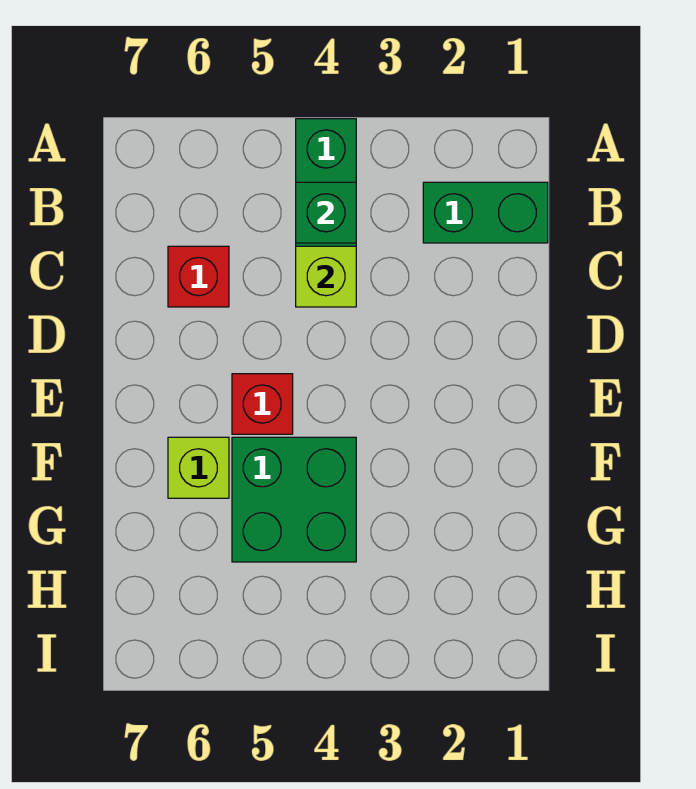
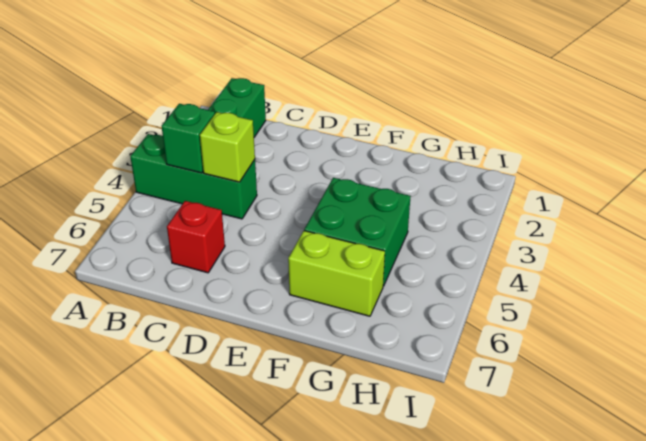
red brick E5 level 1 -> none
lime brick F6 level 1 -> lime brick F6:G6 level 1

